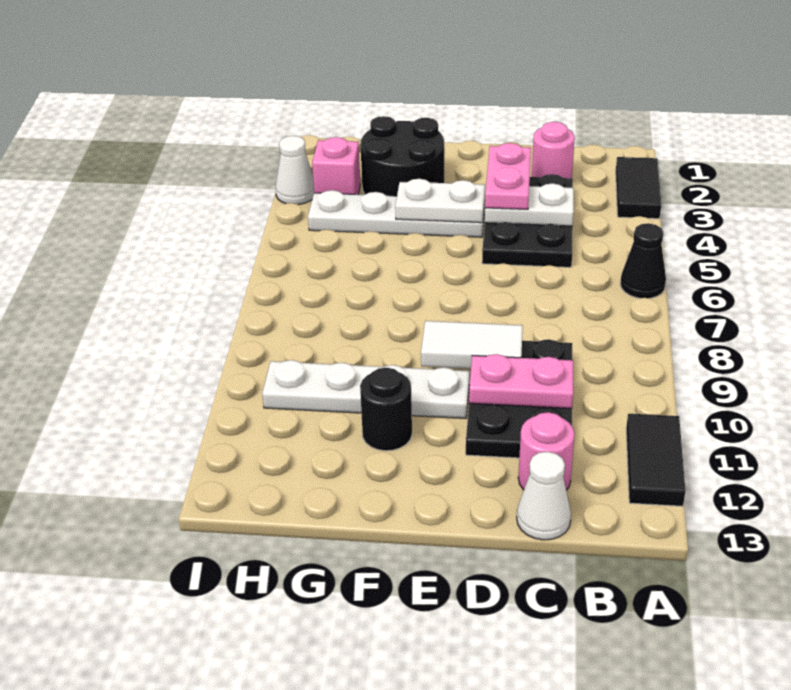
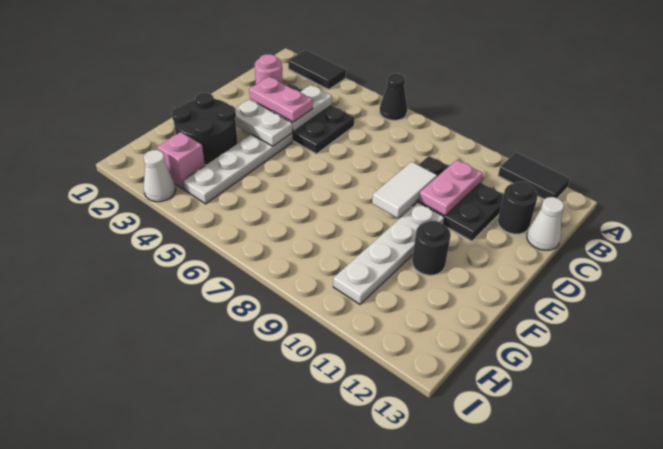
pink round brick C12 level 1 -> black round brick C12 level 1
white plate E4:F4 level 2 -> white plate E3:E4 level 2

